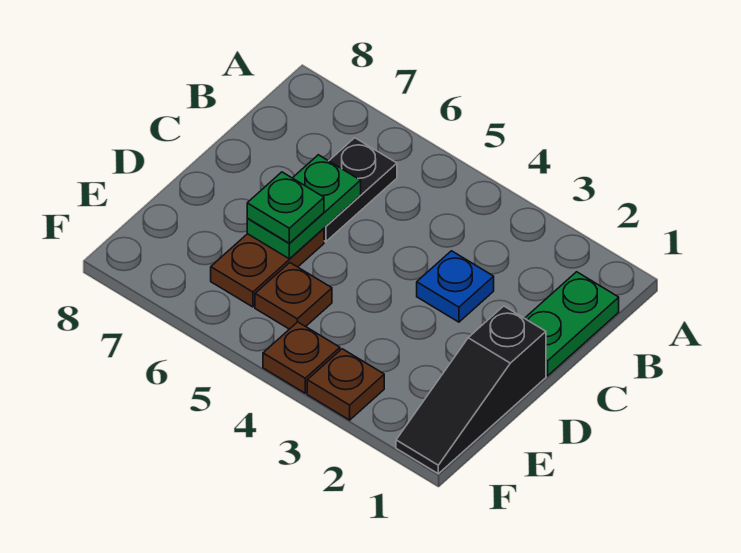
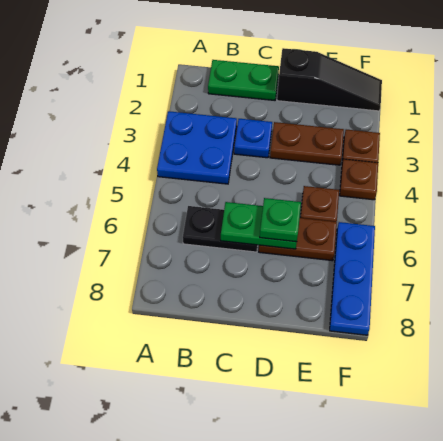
none -> blue plate A3:B4 level 1
none -> brown plate D3:E3 level 1
none -> blue plate F6:F8 level 1

